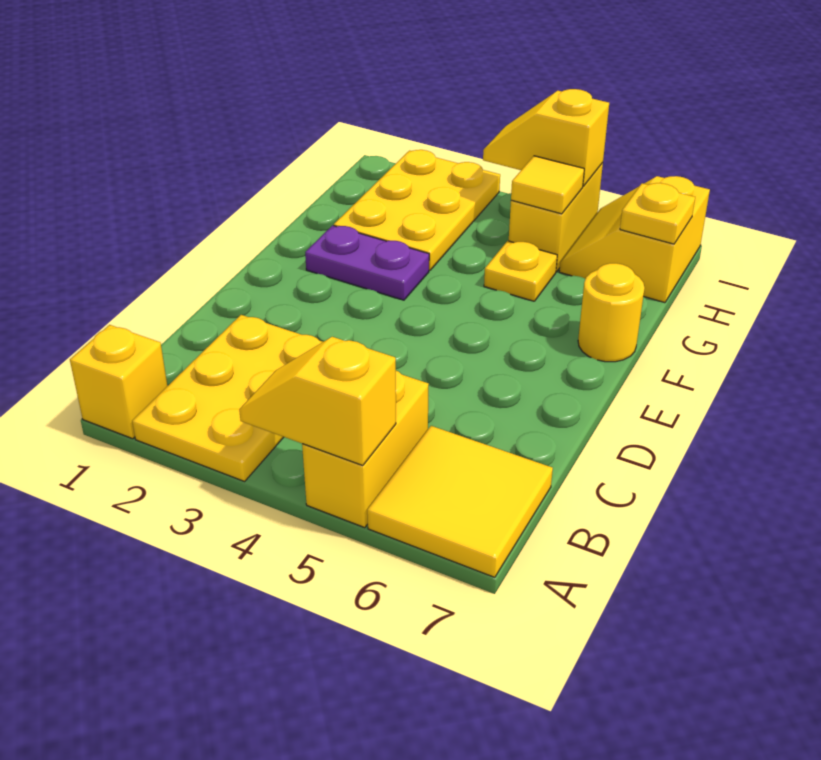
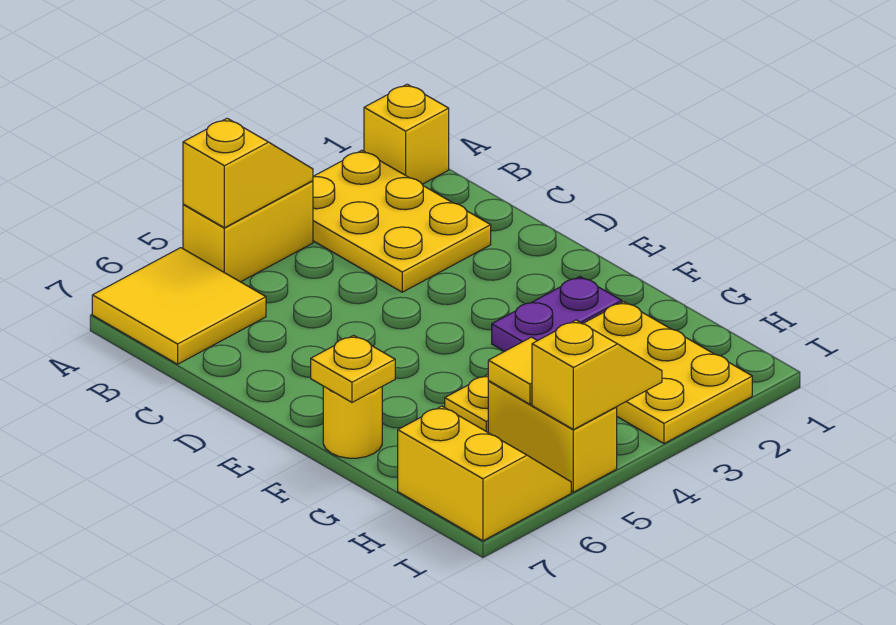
yellow brick A5:B5 level 1 -> yellow brick A4:A5 level 1
yellow plate H7 level 2 -> yellow plate F7 level 2

